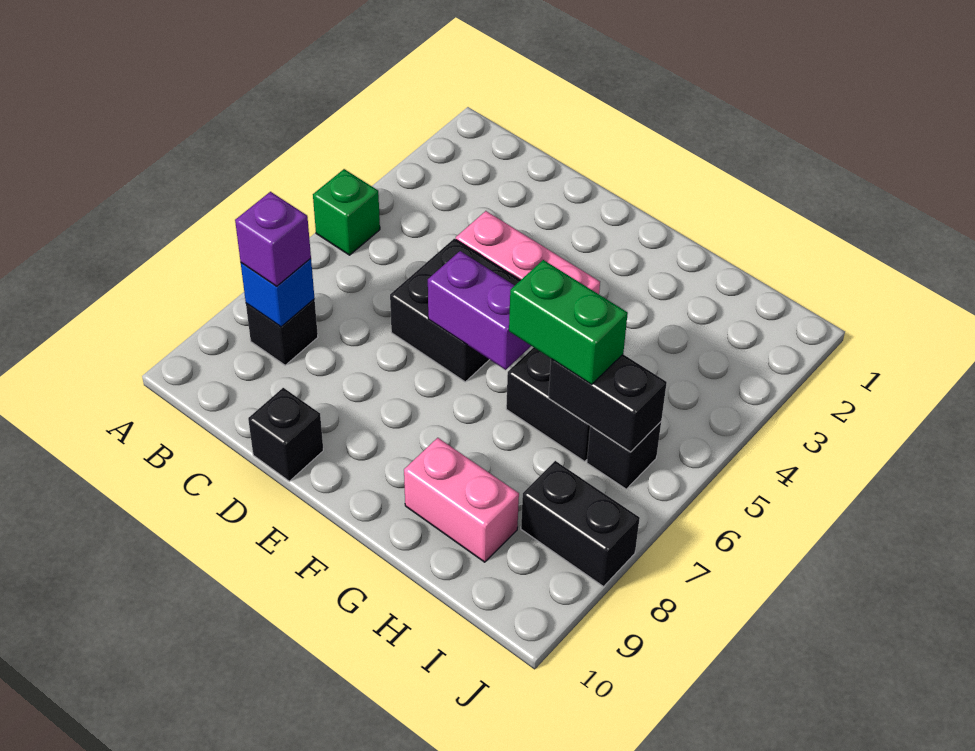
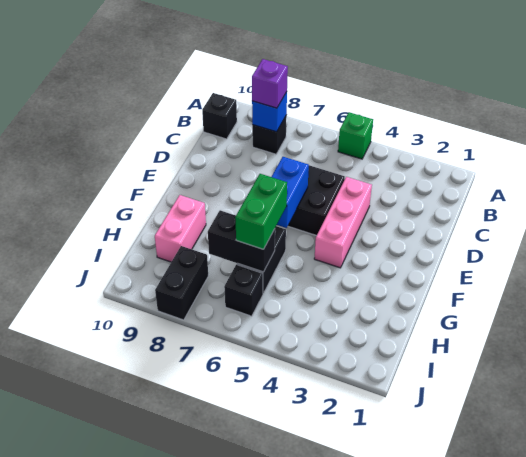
black brick D10 level 1 -> black brick B10 level 1
purple brick E6:F6 level 2 -> blue brick E6:F6 level 2
black brick H6:I6 level 2 -> black brick H6:H7 level 2

